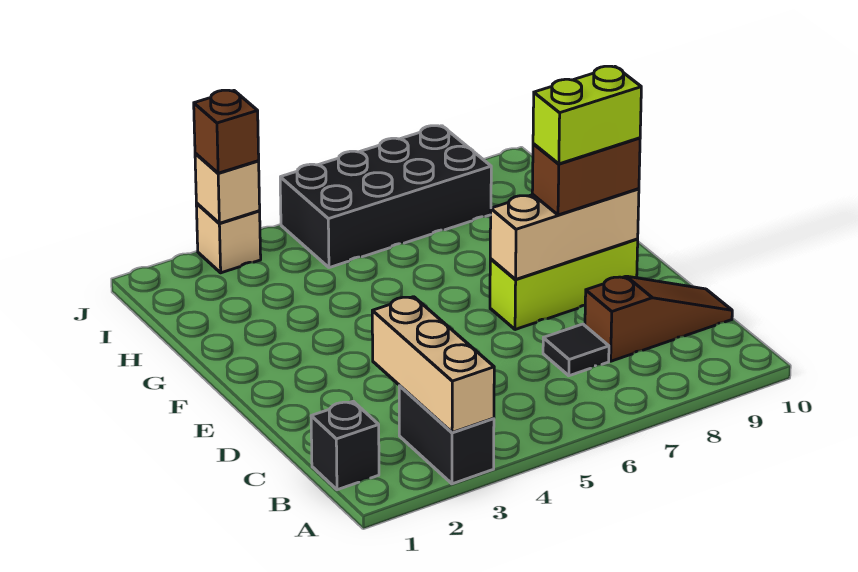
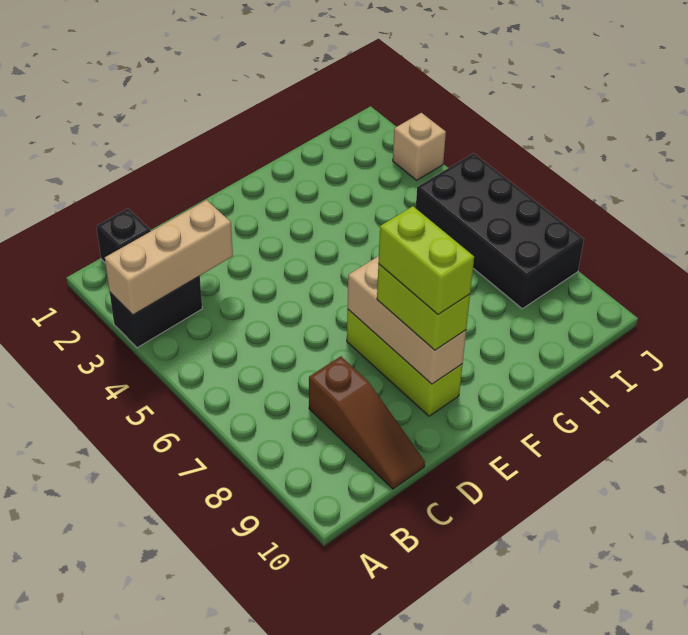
black tile C7 level 1 -> none
brown brick E8:E9 level 3 -> lime brick E8:E9 level 3
tan brick J3 level 2 -> none
brown brick J3 level 3 -> none

